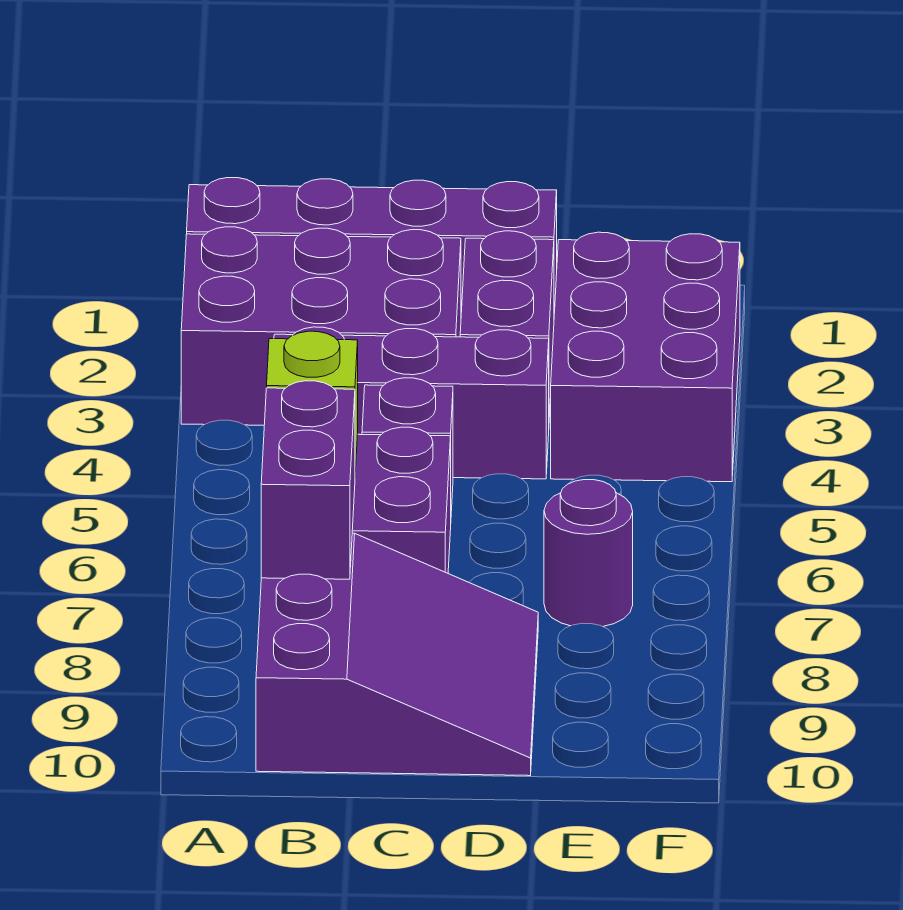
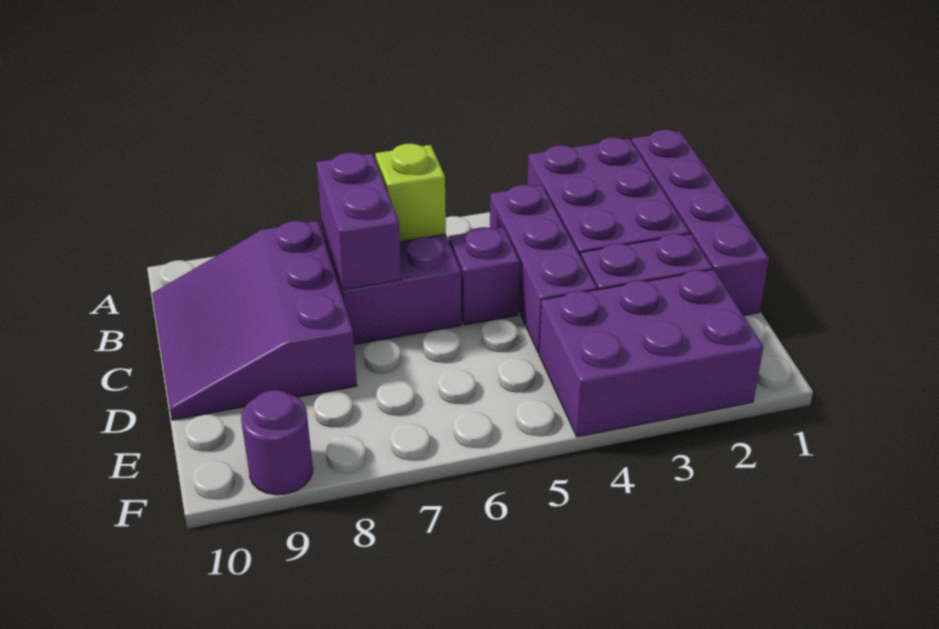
purple brick B7:B8 level 2 -> purple brick B7:C7 level 2
purple slope B8:D10 level 1 top B -> purple slope B8:D10 level 1 top 8
purple round brick E7 level 1 -> purple round brick F9 level 1

